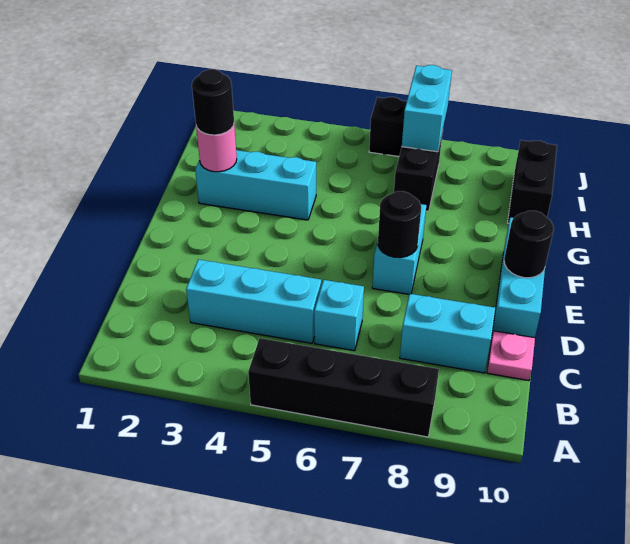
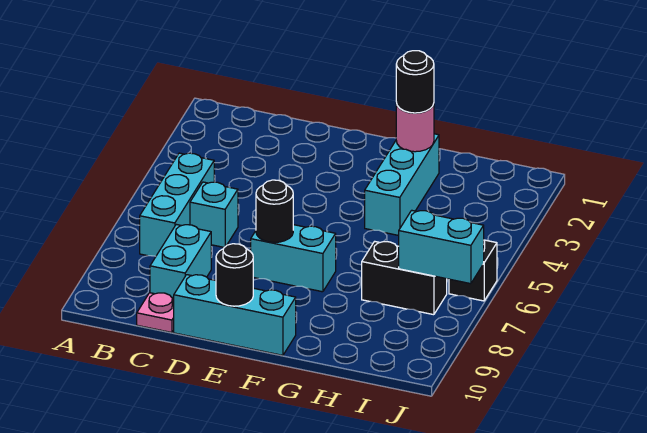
black brick A5:A8 level 1 -> none
cyan brick C3:C5 level 1 -> cyan brick B5:B7 level 1
black brick H10:I10 level 1 -> none

